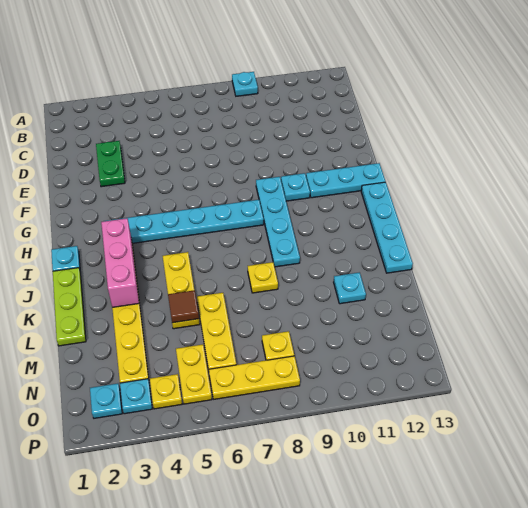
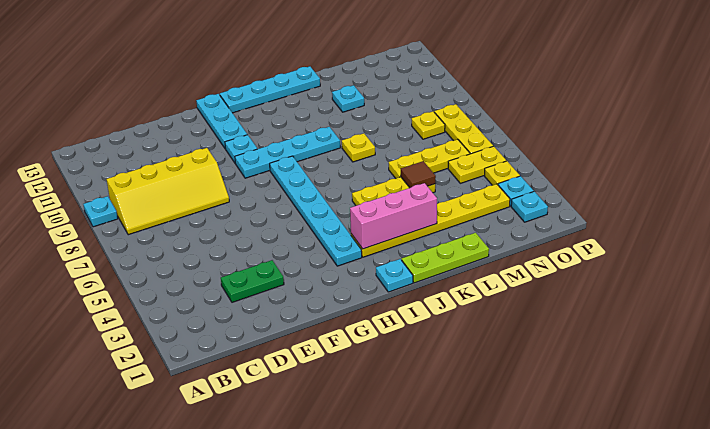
none -> yellow slope B8:E9 level 1 top 9

